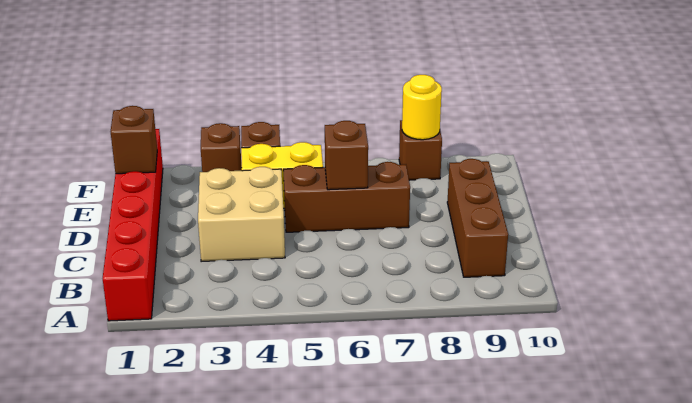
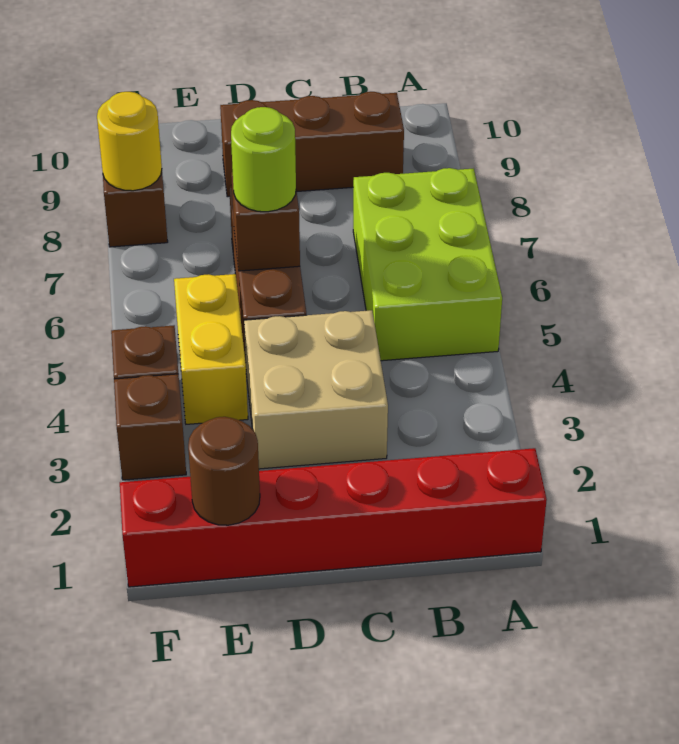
none -> lime brick A5:B7 level 1
none -> lime round brick D6 level 3
brown brick E1 level 2 -> brown round brick E1 level 2

